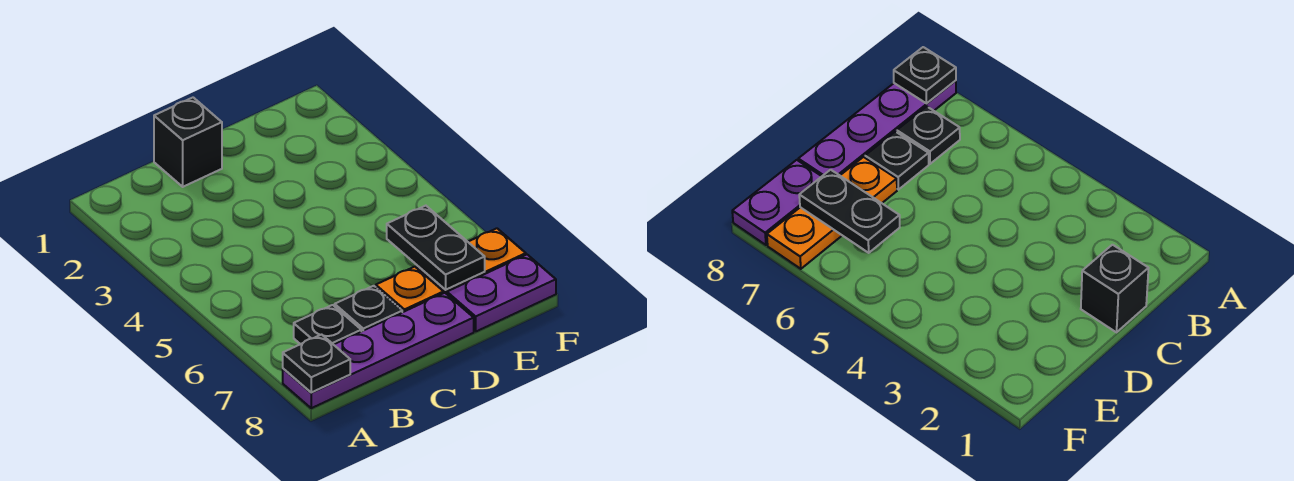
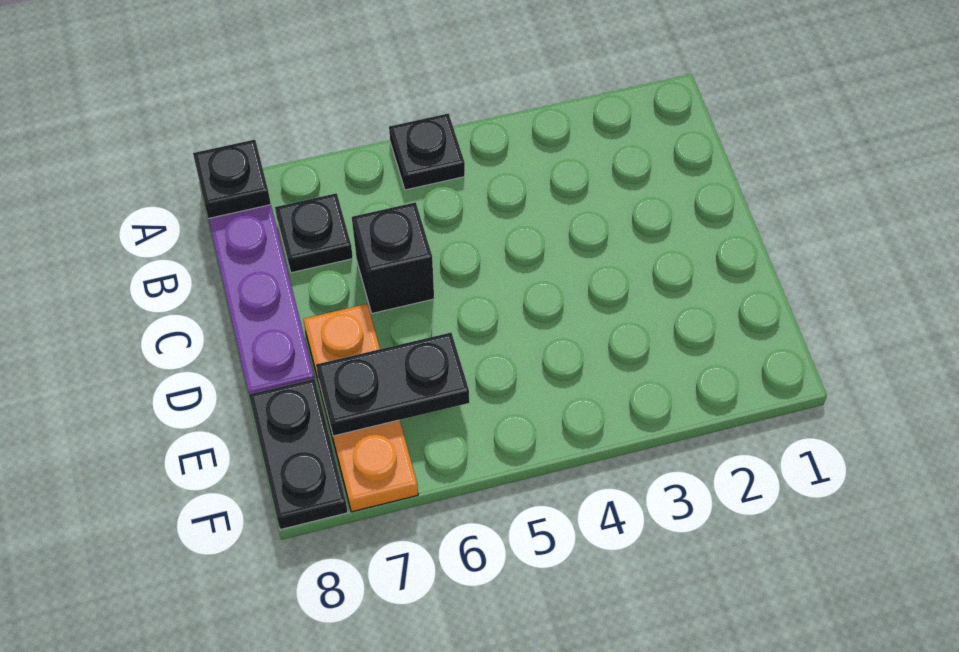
black brick C1 level 1 -> black brick C6 level 1
black plate C7 level 1 -> black plate A5 level 1
purple plate E8:F8 level 1 -> black plate E8:F8 level 1

